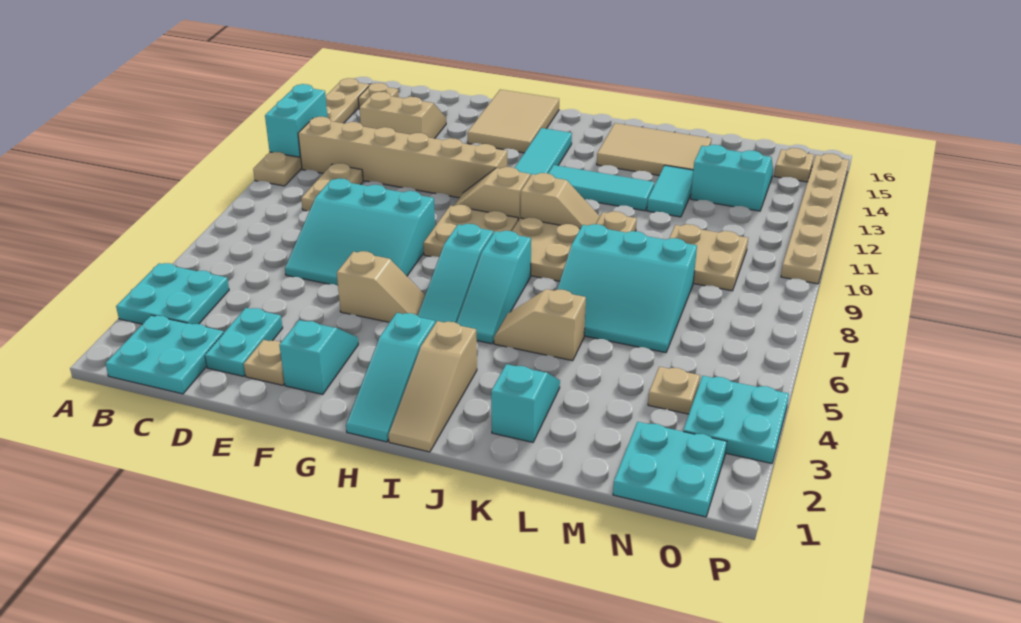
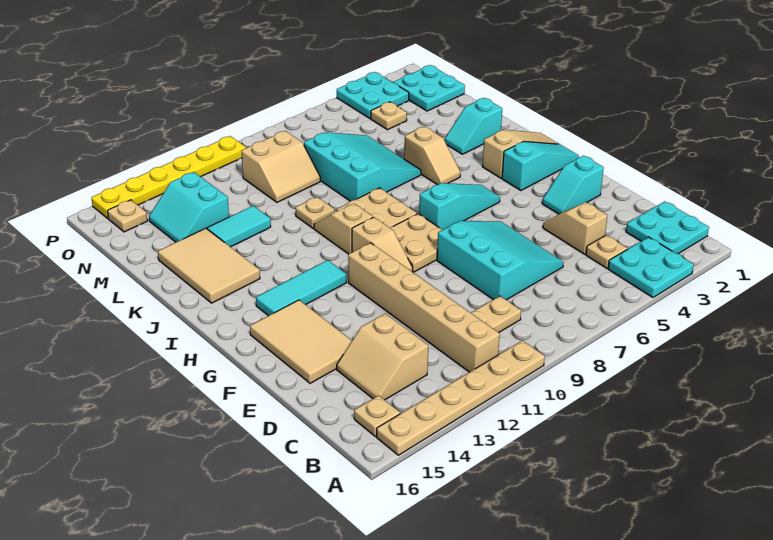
cyan brick A11:A12 level 2 -> none
cyan plate D2:D3 level 1 -> none
tan plate E2 level 1 -> tan plate C4 level 1
tan slope F5:G5 level 1 top F -> tan slope D4:E4 level 1 top D
tan tile F14:G16 level 1 -> tan tile E14:G15 level 1
cyan slope I5:I7 level 1 top 7 -> none
cyan tile I12:K12 level 1 -> none
tan plate M9:N10 level 1 -> tan slope M9:N10 level 1 top N
tan plate P10:P15 level 1 -> yellow plate P10:P15 level 1

